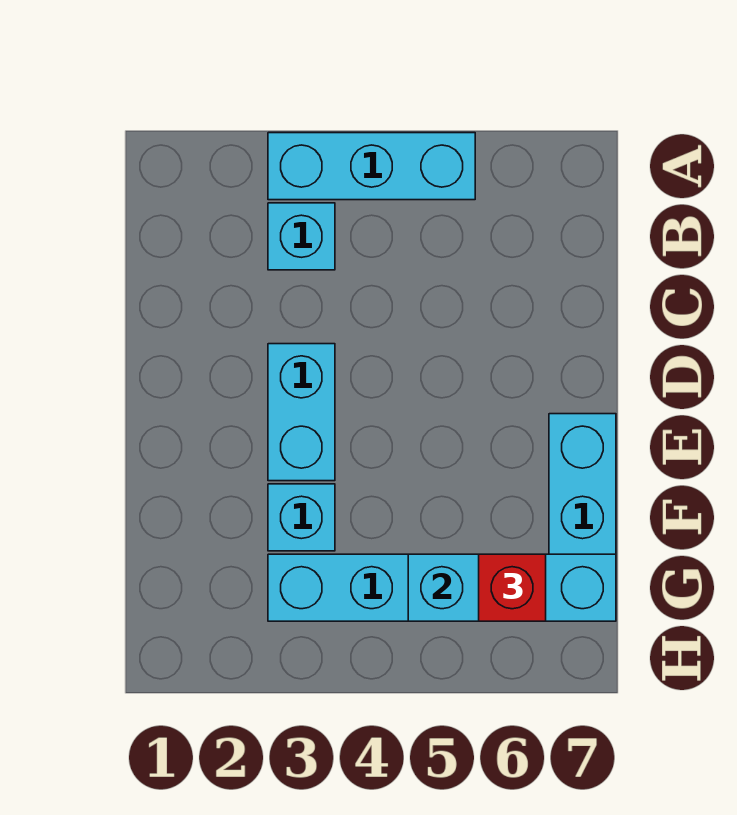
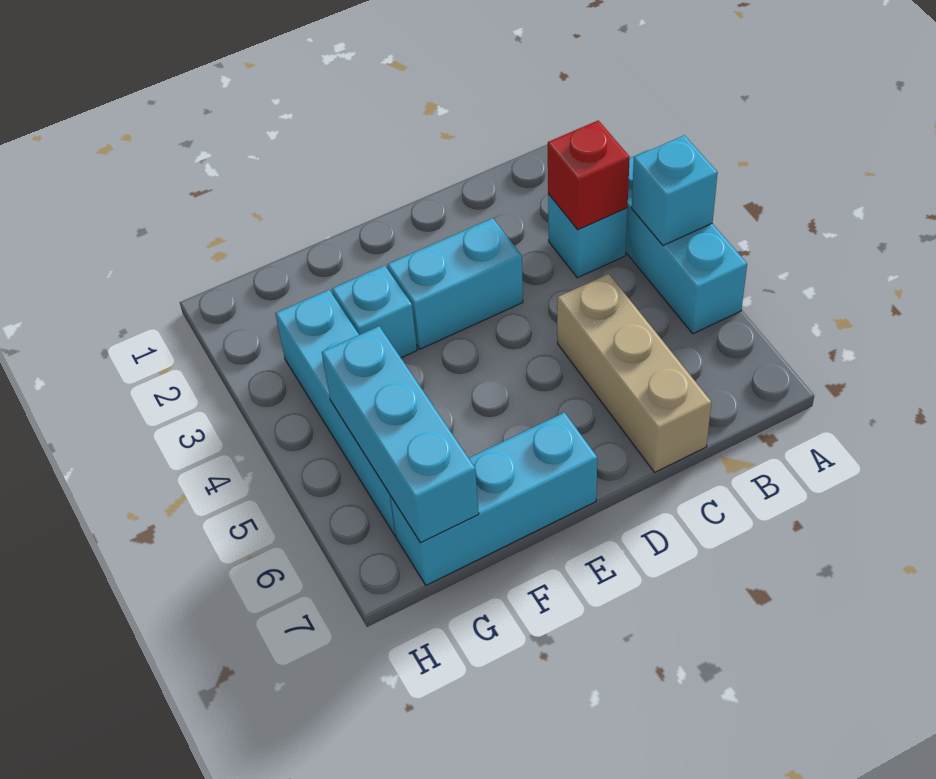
none -> cyan brick A4 level 2
none -> tan brick C5:C7 level 1
red brick G6 level 3 -> red brick B3 level 2

